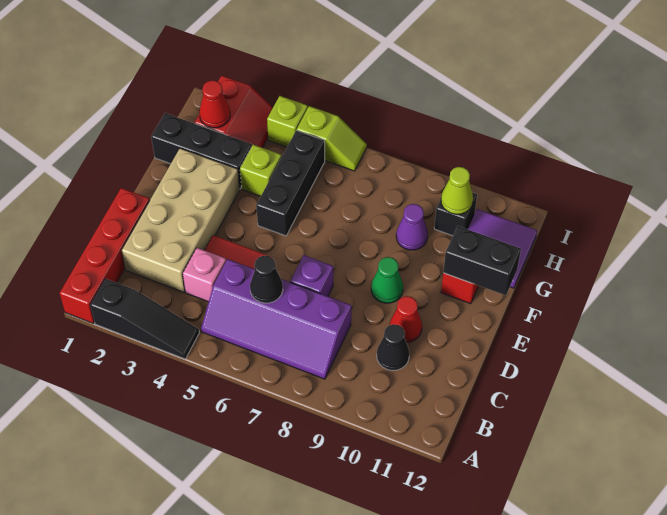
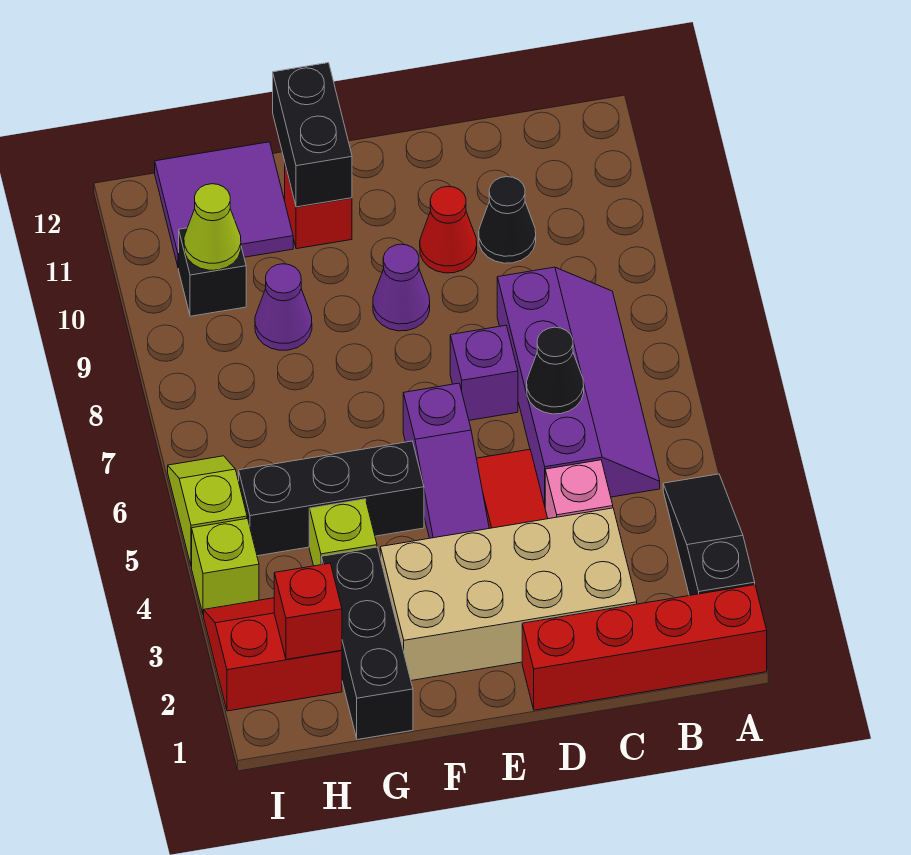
none -> purple slope E4:E6 level 1 top 6
green cone E9 level 1 -> purple cone E9 level 1
red cone H2 level 2 -> red brick H2 level 2

